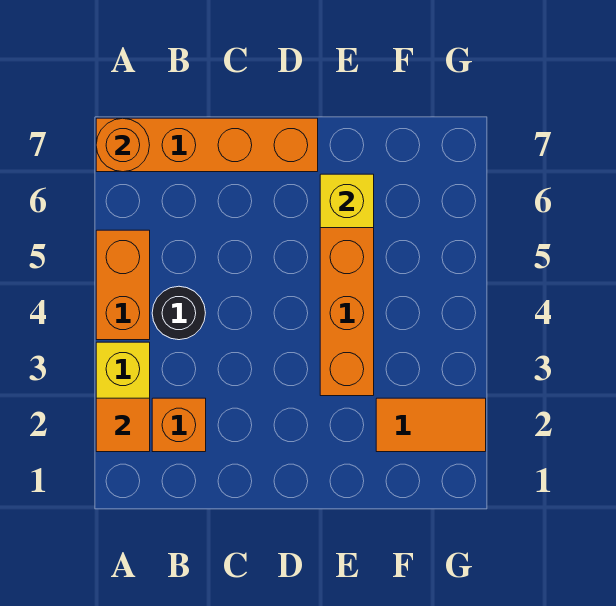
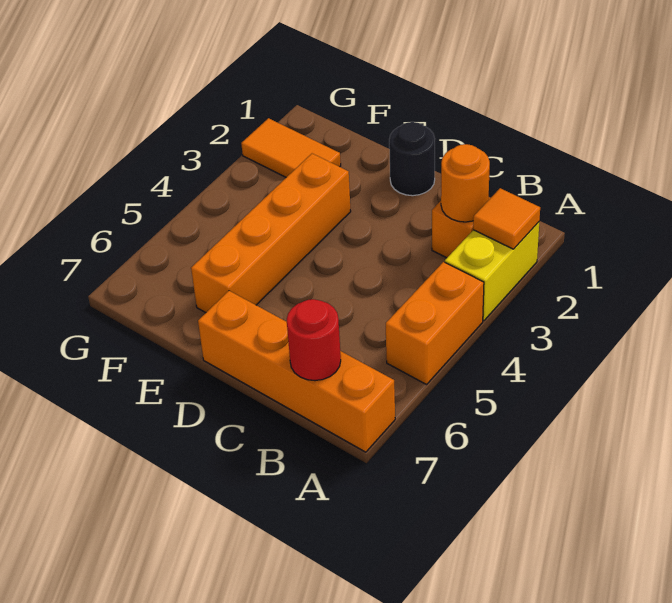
orange round brick A7 level 2 -> orange round brick B2 level 2
black round brick B4 level 1 -> black round brick D1 level 1
none -> red round brick B7 level 2
yellow brick E6 level 2 -> none

